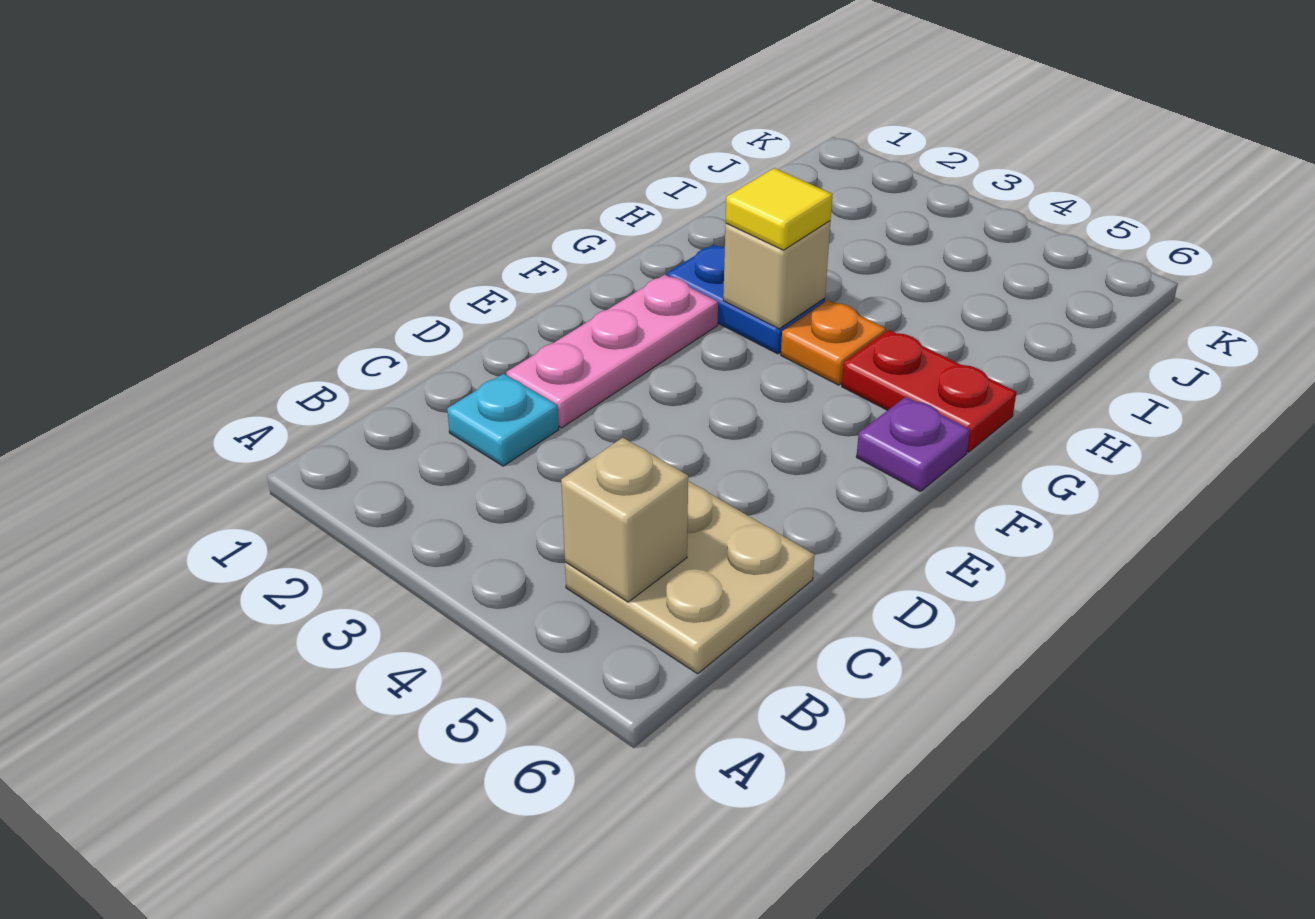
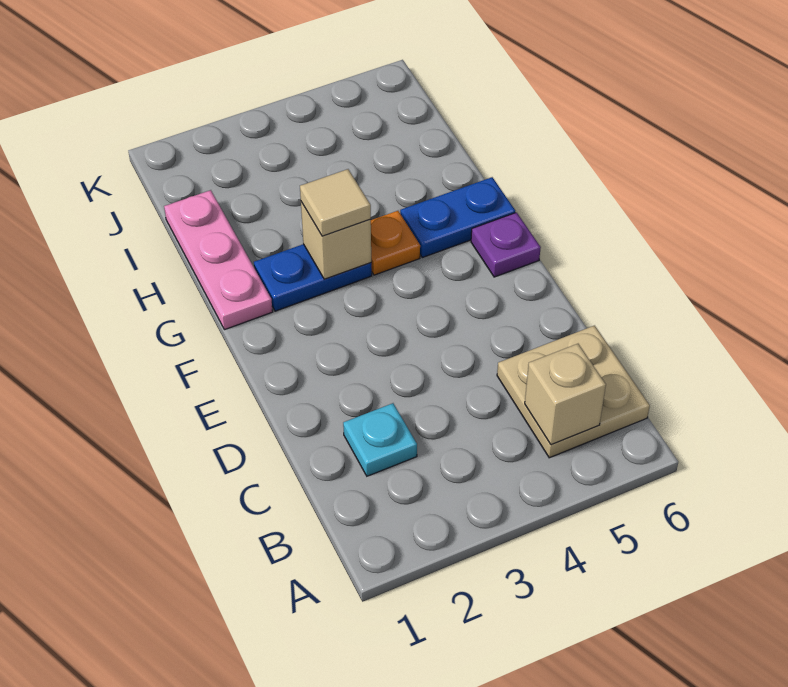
pink plate D2:F2 level 1 -> pink plate G1:I1 level 1
yellow tile G3 level 3 -> tan tile G3 level 3
red plate G5:G6 level 1 -> blue plate G5:G6 level 1

